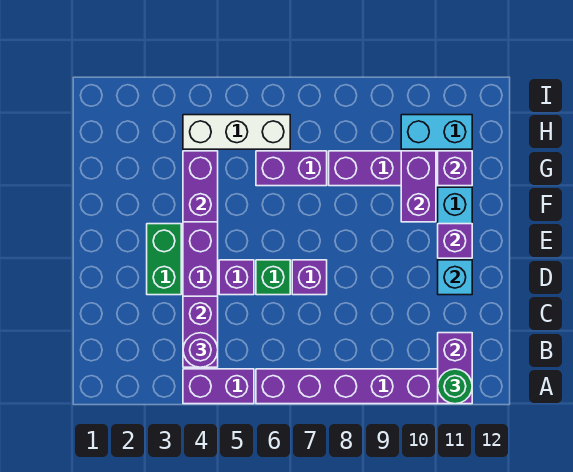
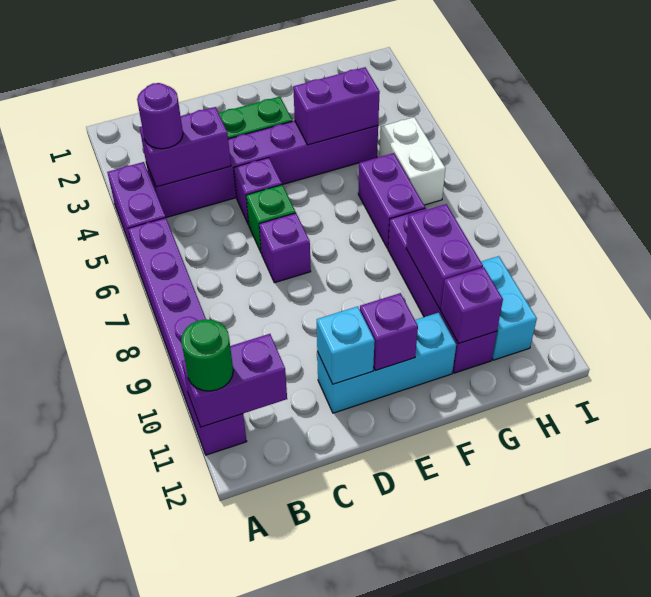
purple brick F10:G10 level 2 -> purple brick G9:G10 level 2
white brick H4:H6 level 1 -> white brick H5:H6 level 1

